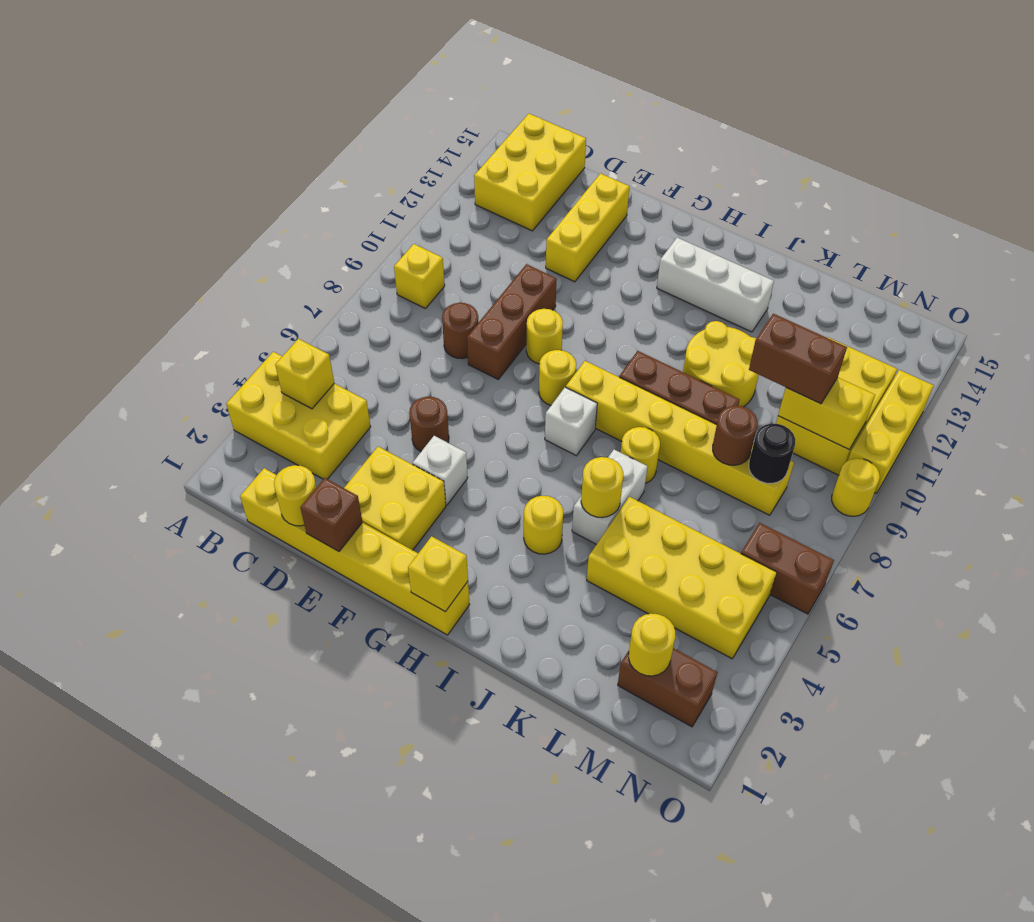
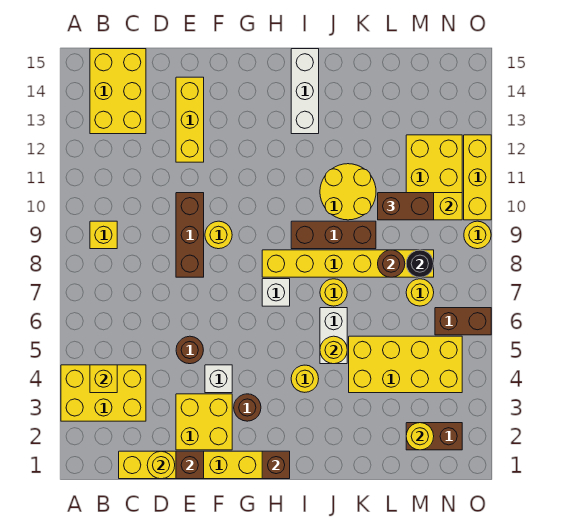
brown round brick D8 level 1 -> brown round brick G3 level 1
yellow round brick G8 level 1 -> yellow round brick M7 level 1
yellow brick H1 level 2 -> brown brick H1 level 2
white brick H13:J13 level 1 -> white brick I13:I15 level 1

